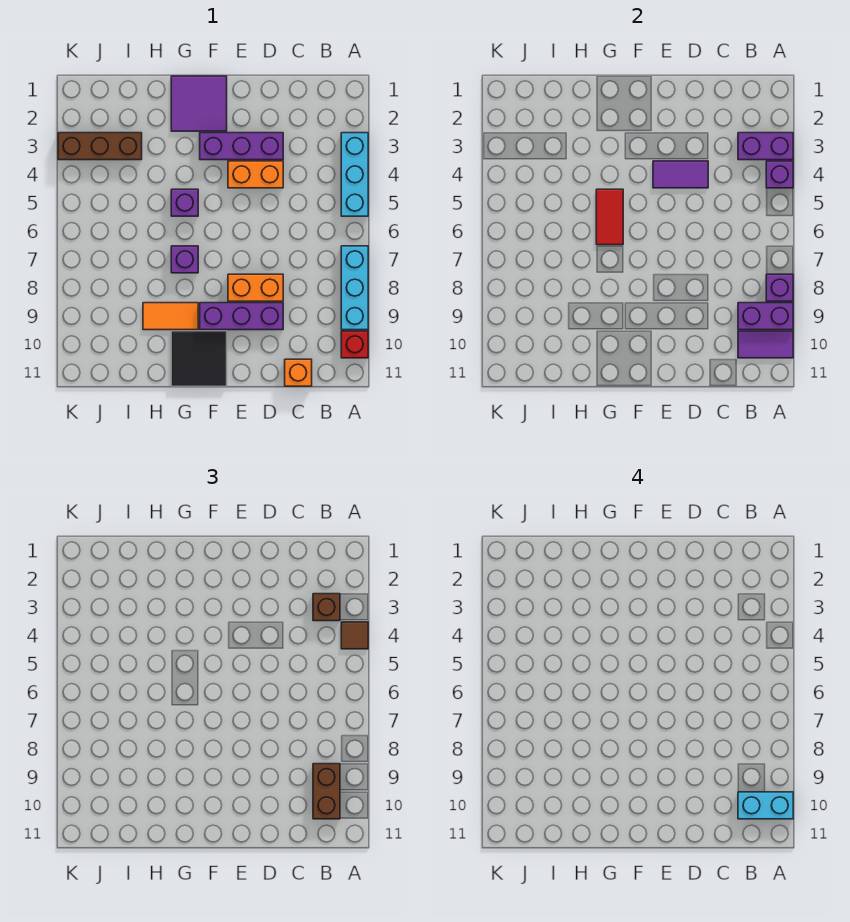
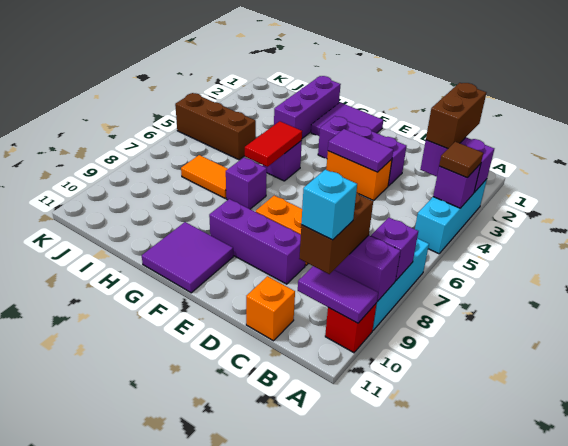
cyan brick A10:B10 level 4 -> cyan brick B10 level 4
brown brick B3 level 3 -> brown brick B2:B3 level 3
black tile F10:G11 level 1 -> purple tile F10:G11 level 1
orange tile G9:H9 level 1 -> orange tile H7:I7 level 1
none -> purple brick H1:H3 level 1
brown brick I3:K3 level 1 -> brown brick I5:K5 level 1

